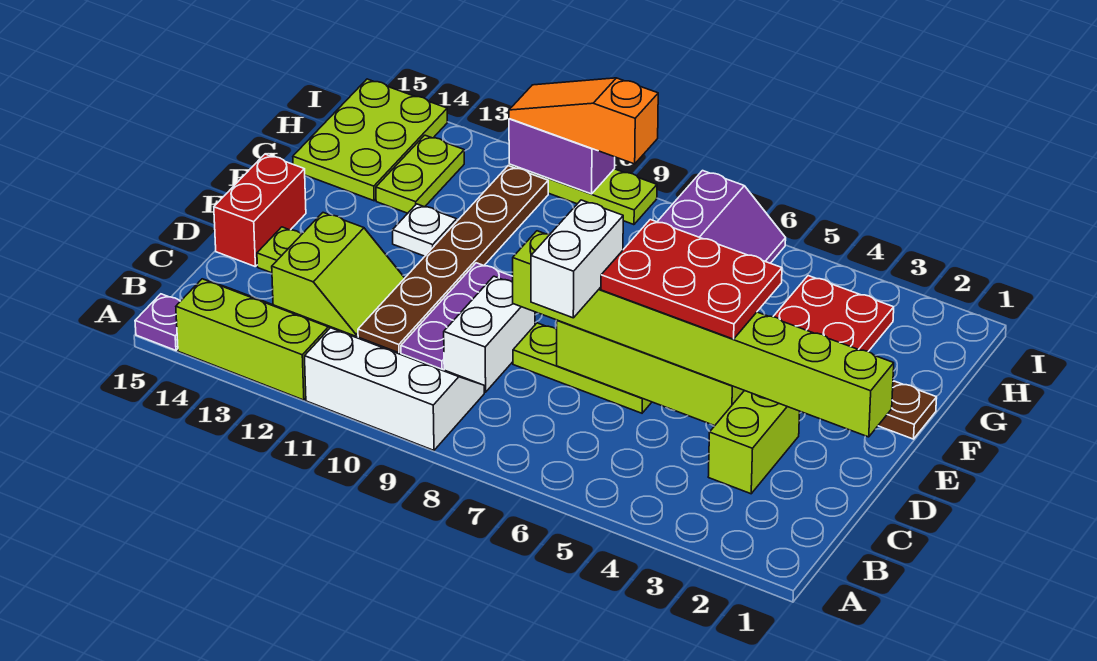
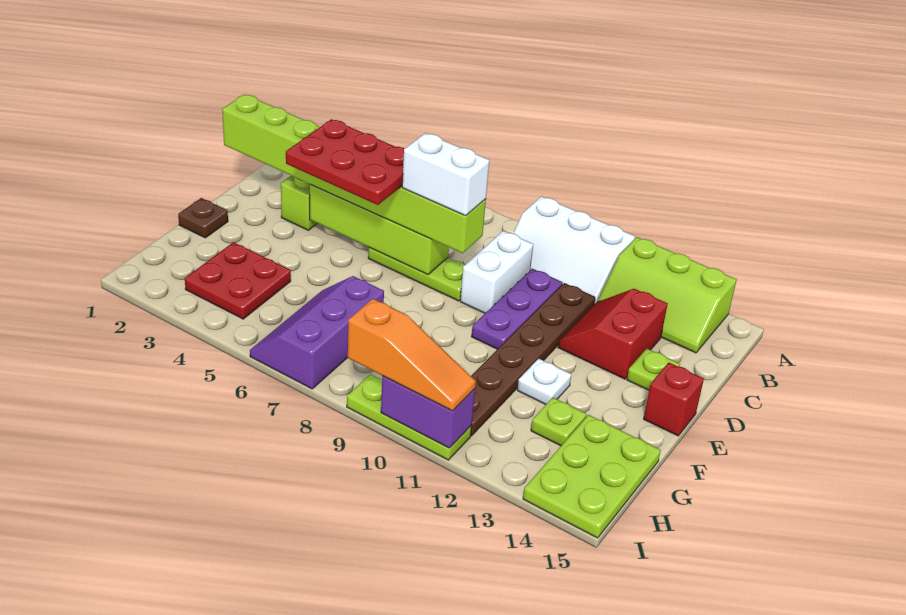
purple plate A15 level 1 -> none
white brick C7:D7 level 4 -> white brick D7:D8 level 4
lime slope C12:D13 level 1 top 13 -> red slope C12:D13 level 1 top 13
red brick D15:E15 level 1 -> red brick E15 level 1
lime plate G13:H13 level 1 -> lime plate G13 level 1

